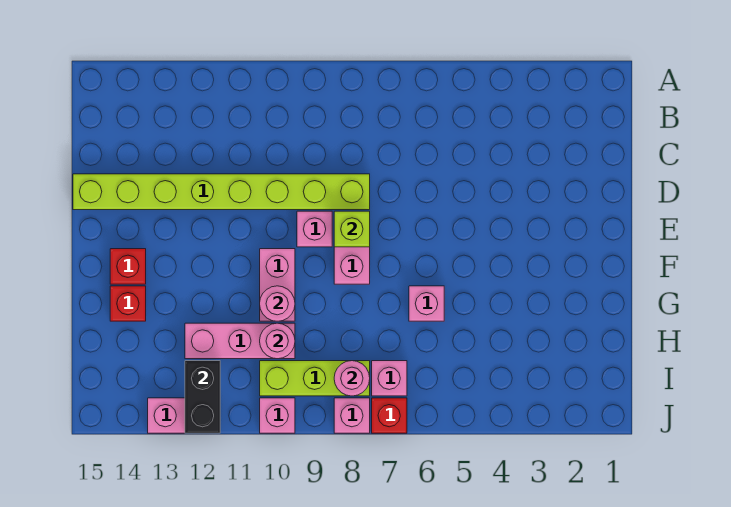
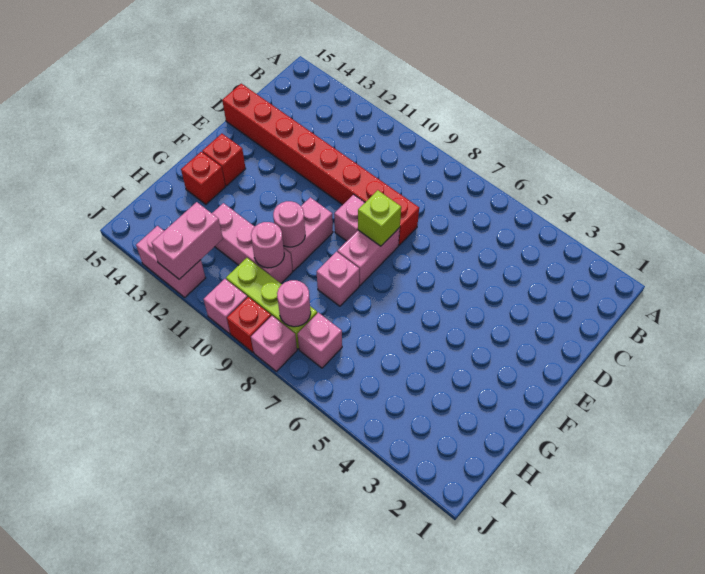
lime brick D8:D15 level 1 -> red brick D8:D15 level 1
pink brick G6 level 1 -> pink brick G8 level 1
black brick I12:J12 level 2 -> pink brick I12:J12 level 2
red brick J7 level 1 -> red brick J9 level 1

